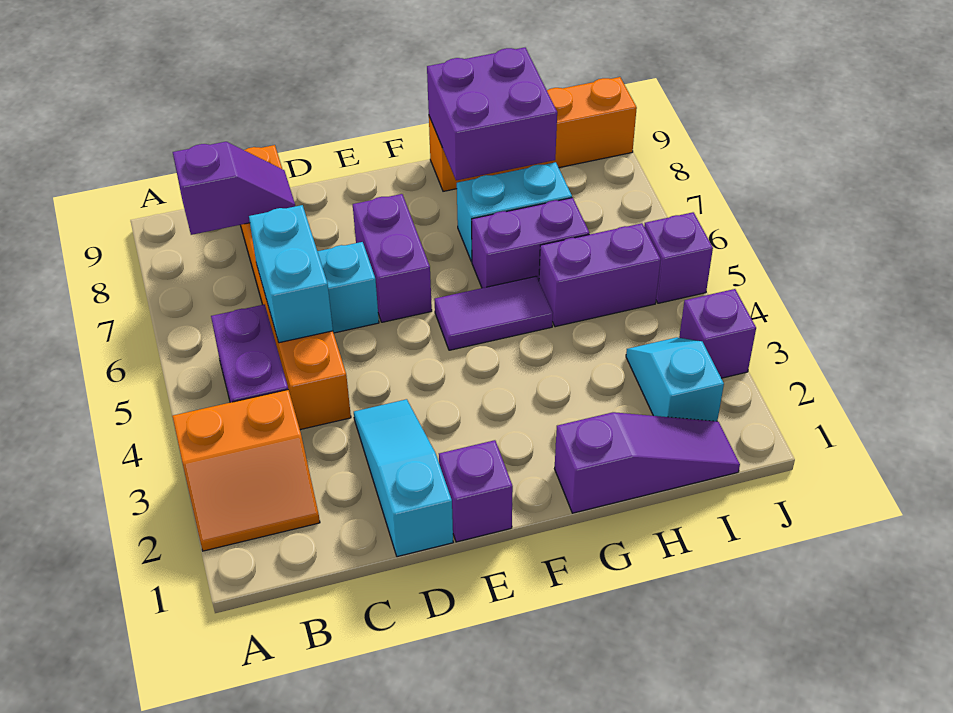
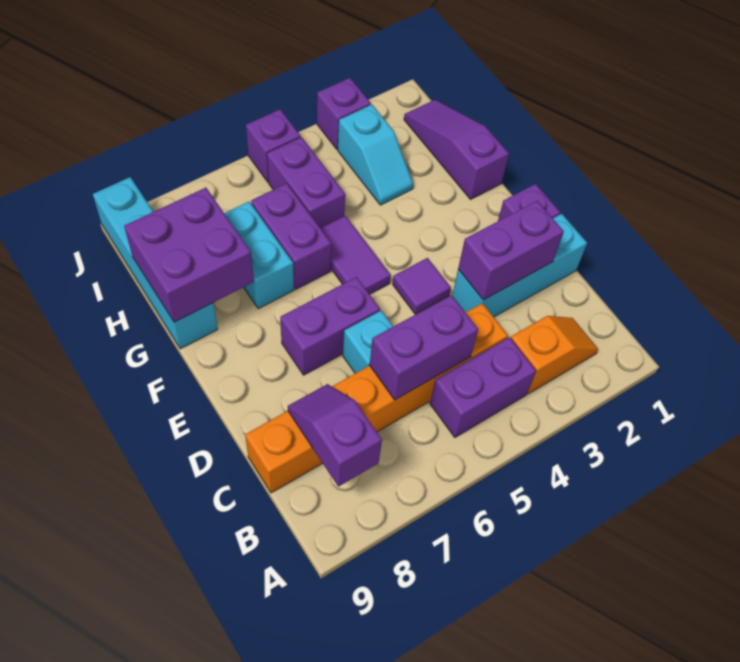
orange slope A2:B3 level 1 top 3 -> orange slope B2:B3 level 1 top 3
cyan brick C5:C6 level 2 -> purple brick C5:C6 level 2
cyan slope D1:D3 level 1 top 1 -> cyan brick D1:D3 level 1
none -> purple brick D2:D3 level 2
none -> purple tile E4 level 1
orange brick G9:J9 level 1 -> cyan brick G9:J9 level 1
cyan slope I2:I3 level 1 top 2 -> cyan slope H3:I3 level 1 top I

